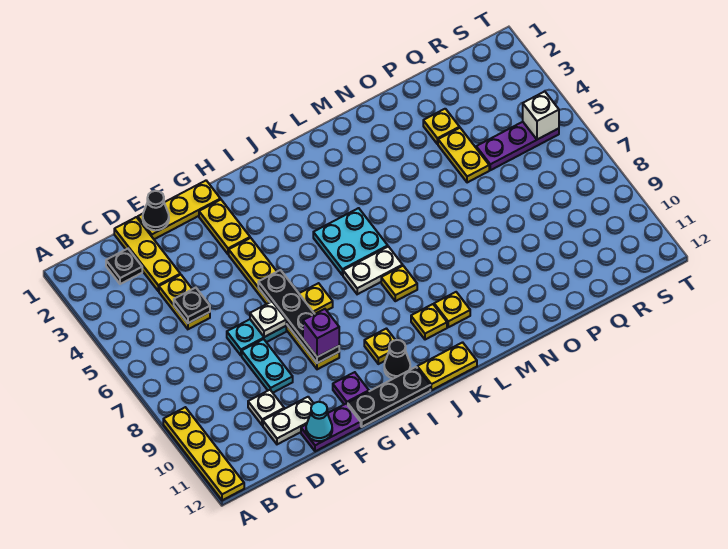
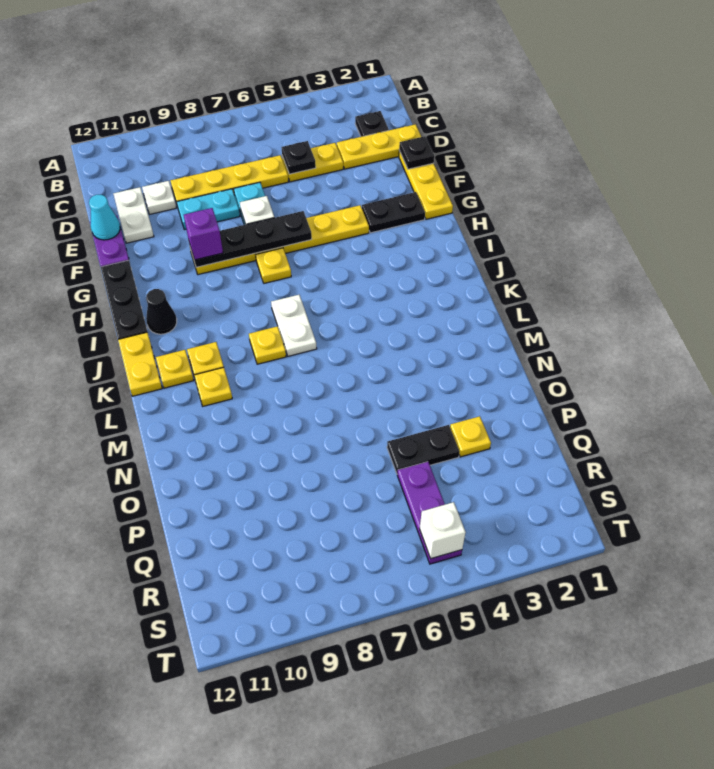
yellow plate A9:A12 level 1 -> yellow plate D6:D9 level 1
black cone E1 level 2 -> black plate E1 level 2
yellow plate G2:G3 level 1 -> black plate G2:G3 level 1
purple plate G11 level 1 -> none
yellow plate I10 level 1 -> yellow plate K11 level 1
cyan plate J5:K6 level 1 -> none
yellow plate P4:P5 level 1 -> black plate P4:P5 level 1

